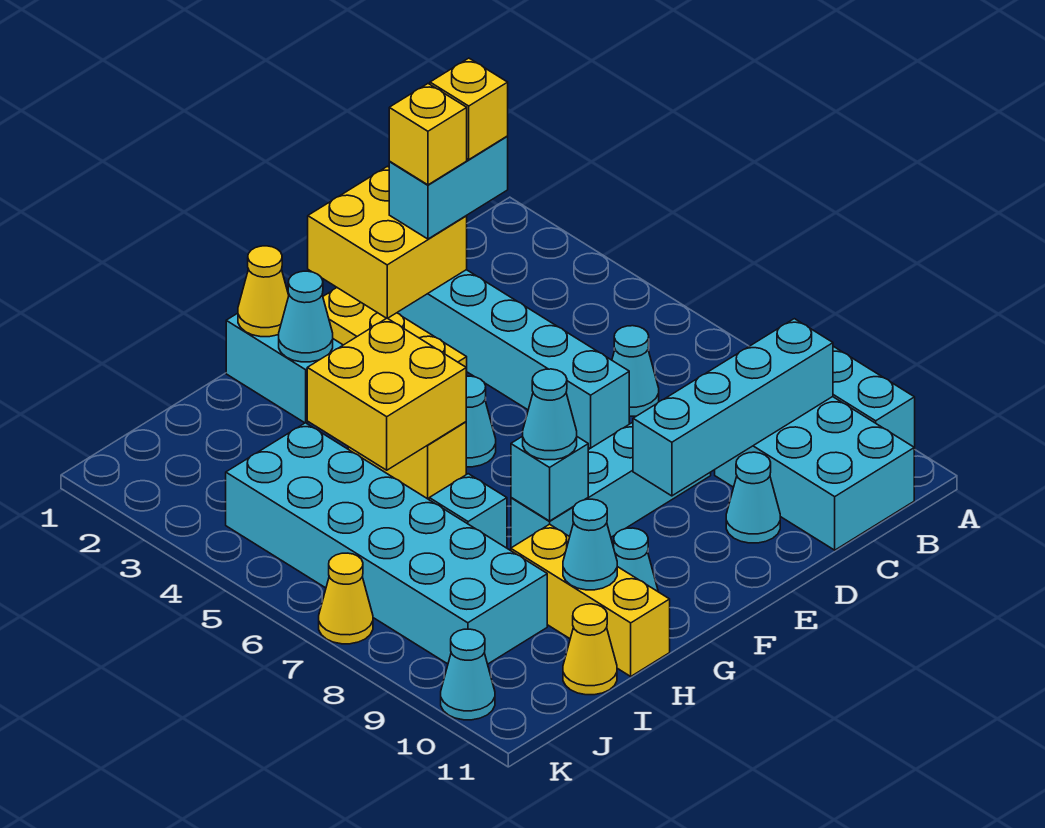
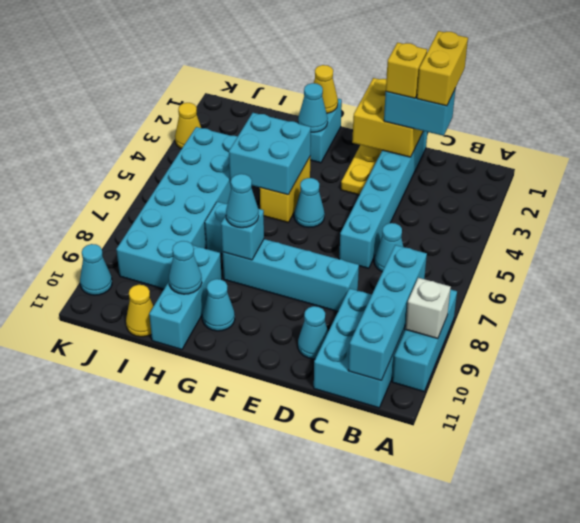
none -> white brick A9 level 2
cyan brick B9:E9 level 2 -> cyan brick B8:B11 level 2
yellow brick C2 level 4 -> yellow brick C1:C2 level 4
yellow brick G4:H5 level 2 -> cyan brick G4:H5 level 2
yellow brick H9:H11 level 1 -> cyan brick H9:H11 level 1
yellow cone K7 level 1 -> yellow cone K3 level 1

